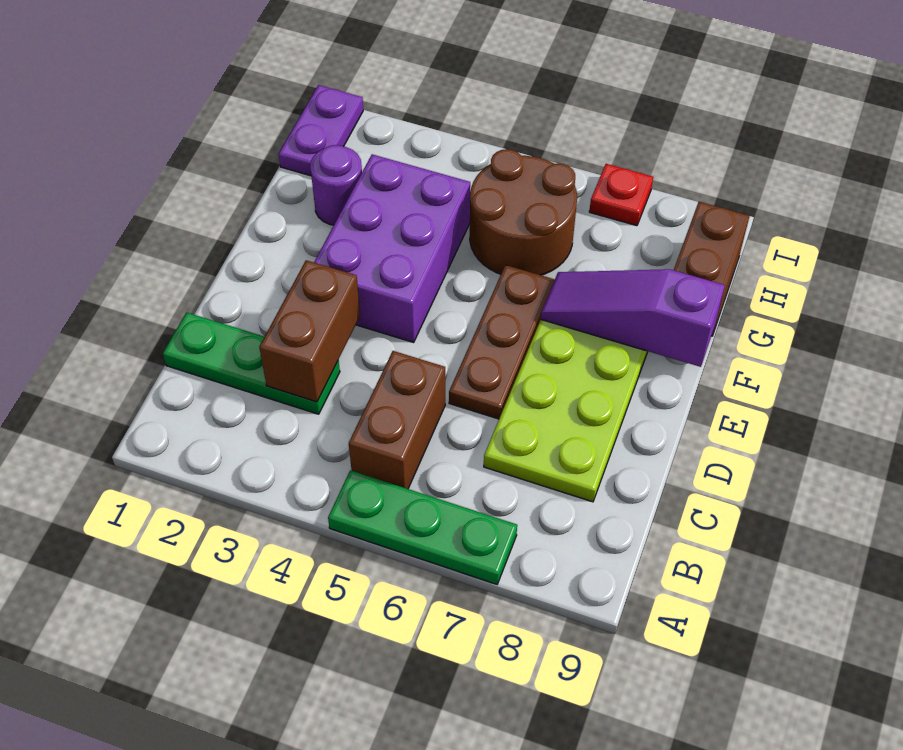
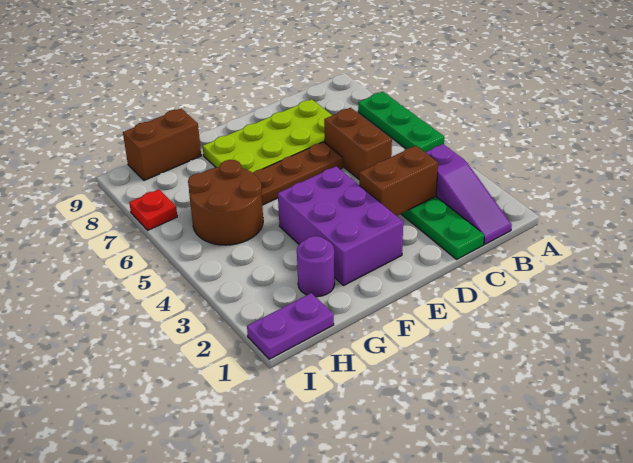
brown brick B5:C5 level 1 -> brown brick C5:C6 level 1
purple brick E3:G4 level 1 -> purple brick E2:F4 level 1
purple slope F7:F9 level 2 top 9 -> purple slope B1:B3 level 1 top 3

